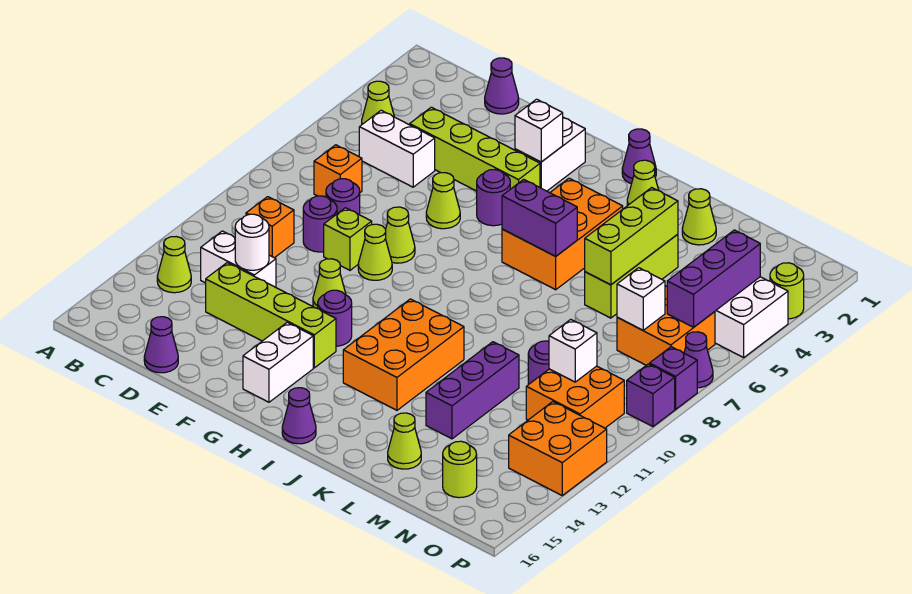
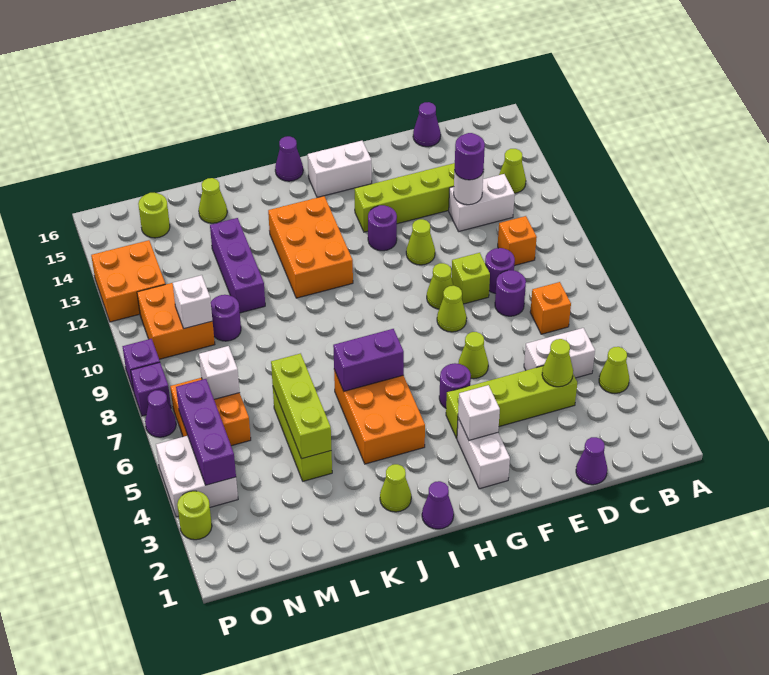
none -> purple round brick D12 level 3
white brick G14:G15 level 1 -> white brick G15:H15 level 1
lime cone L2 level 1 -> lime cone D4 level 2

